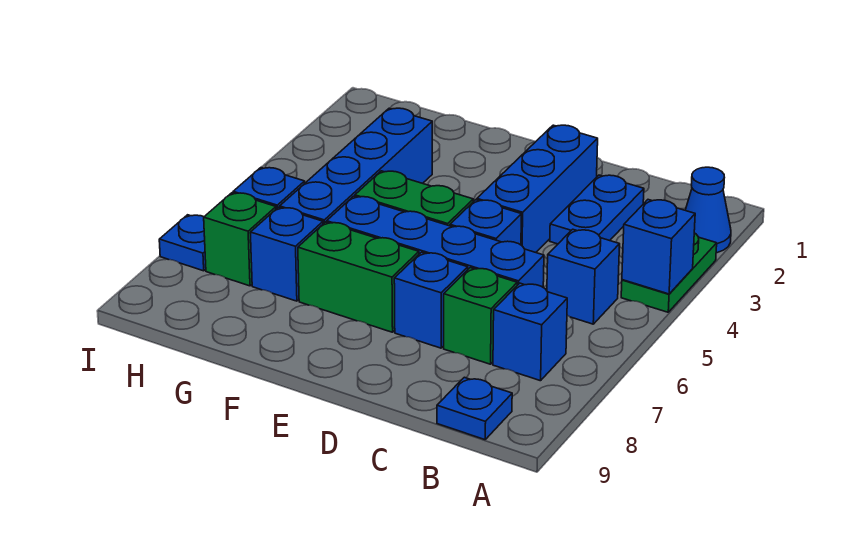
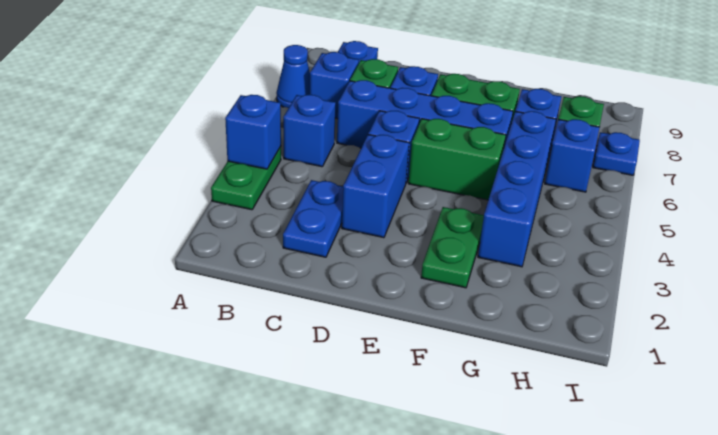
blue cone A2 level 1 -> blue cone A7 level 1
blue brick D2:D4 level 1 -> blue brick D3:D4 level 1
none -> green plate F2:F3 level 1

